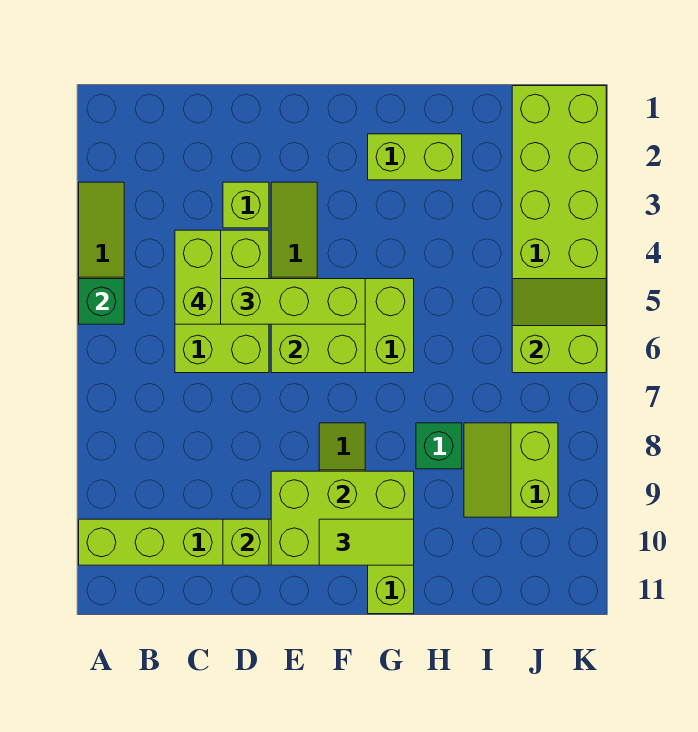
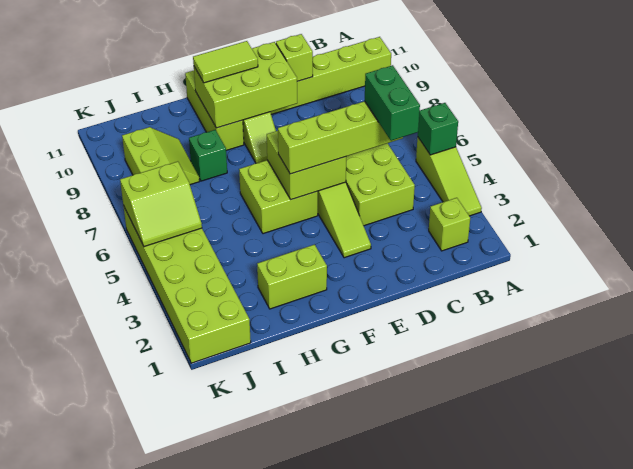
lime brick C4:C5 level 4 -> green brick C4:C5 level 4
lime brick D3 level 1 -> lime brick B2 level 1

